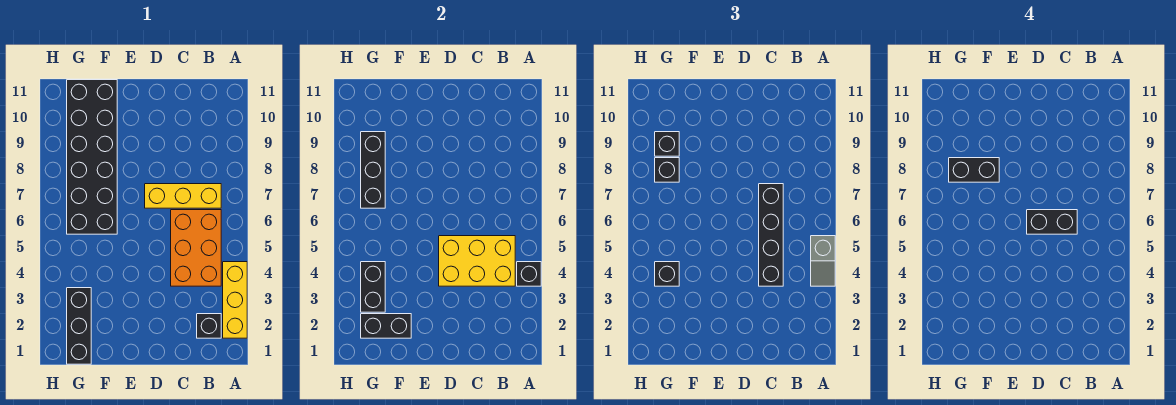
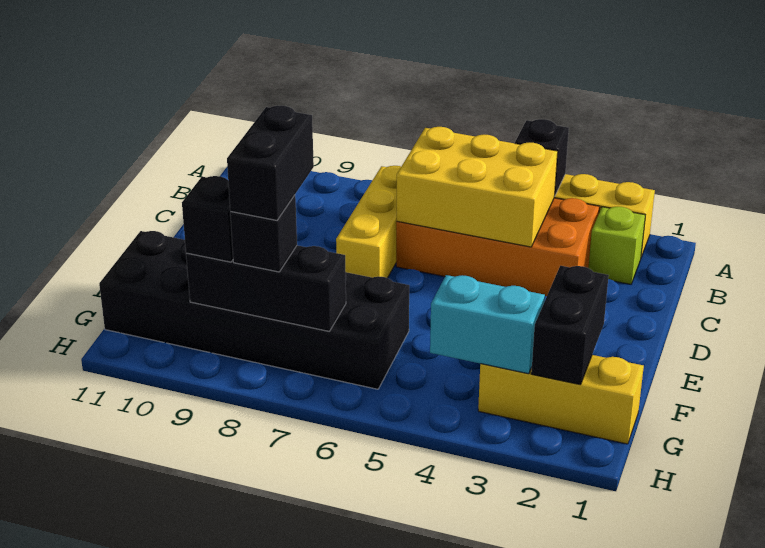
grey slope A4:A5 level 3 top 5 -> none
black brick B2 level 1 -> lime brick B2 level 1
orange brick B4:C6 level 1 -> orange brick B3:C6 level 1
yellow brick B4:D5 level 2 -> yellow brick B4:C6 level 2
black brick C4:C7 level 3 -> none
black brick C6:D6 level 4 -> none
black brick G1:G3 level 1 -> yellow brick G1:G3 level 1
black brick G3:G4 level 2 -> cyan brick G3:G4 level 2
black brick G4 level 3 -> none

